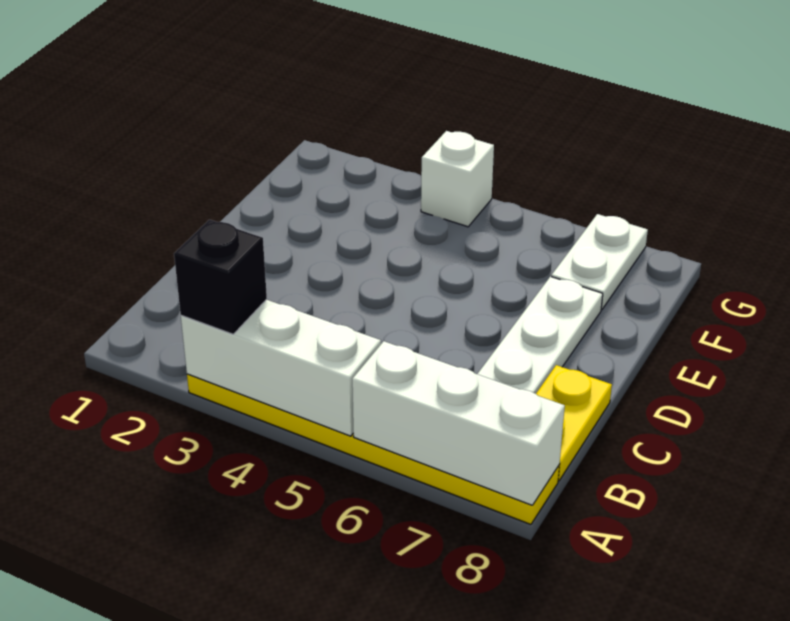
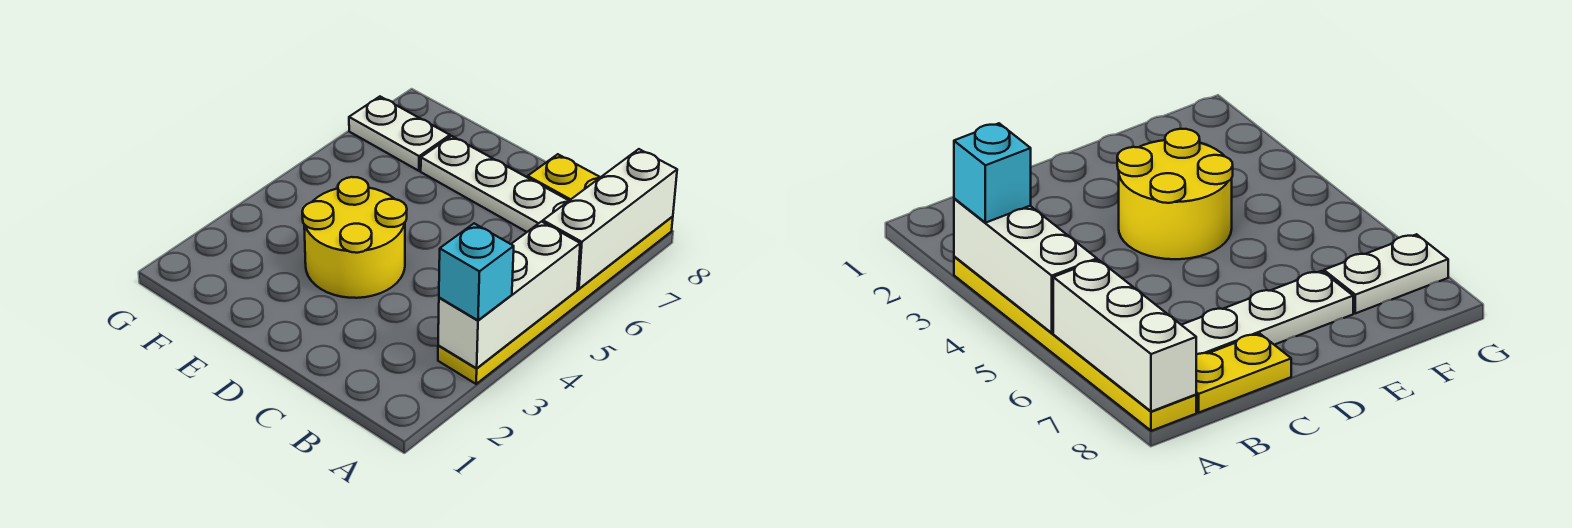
black brick A3 level 3 -> cyan brick A3 level 3
none -> yellow round brick D3:E4 level 1
white brick G4 level 1 -> none

